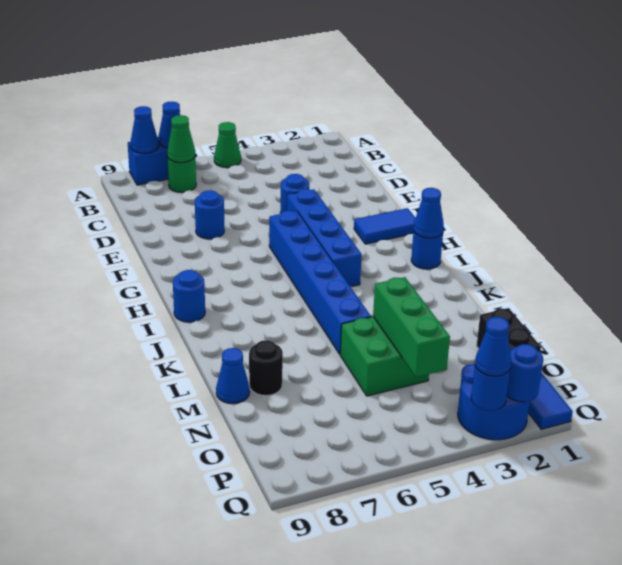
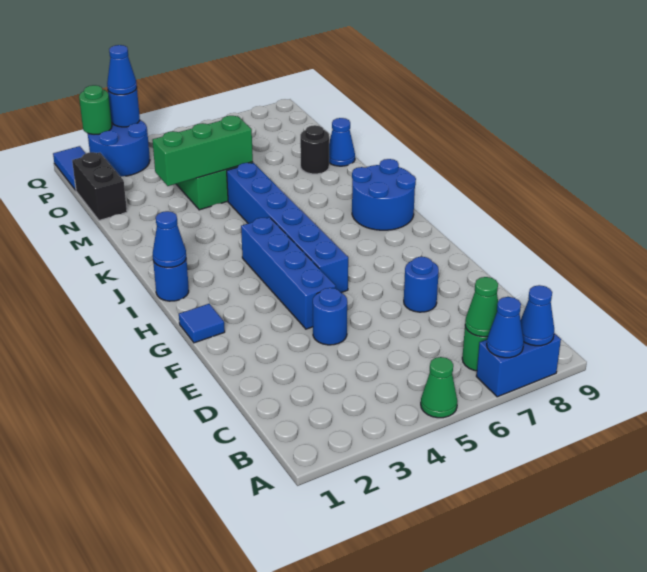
blue tile G1:G2 level 1 -> blue tile G1 level 1
blue round brick I9 level 1 -> blue round brick I8:J9 level 1
green brick M4:O4 level 2 -> green brick M3:M5 level 2
blue round brick Q2 level 2 -> green round brick Q2 level 2

